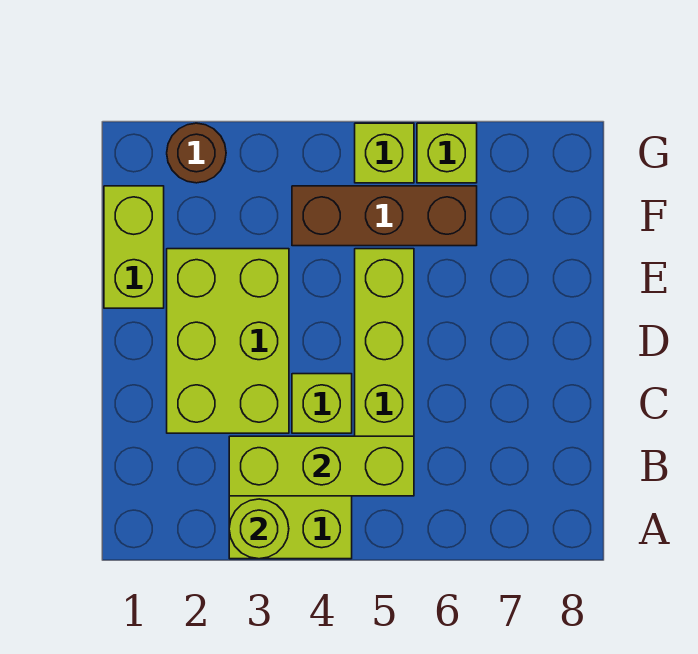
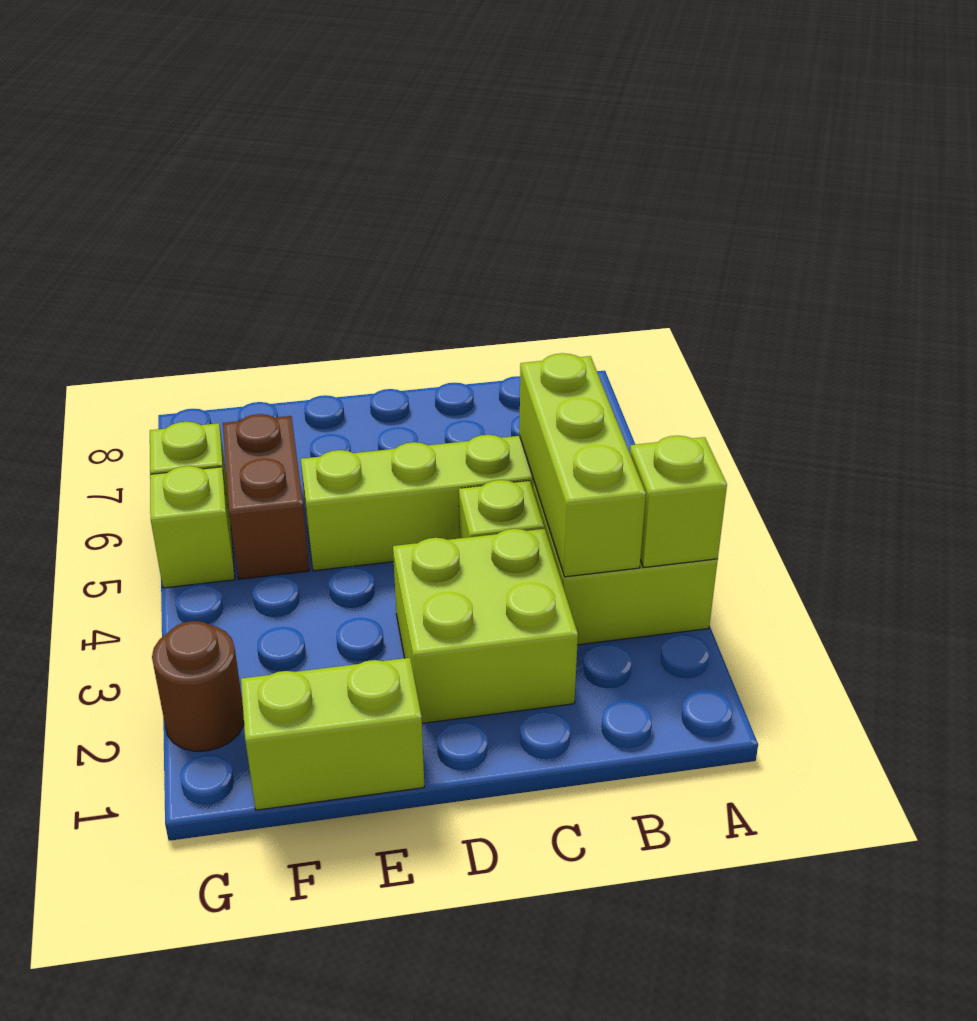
lime round brick A3 level 2 -> lime brick A3 level 2
lime brick C2:E3 level 1 -> lime brick C2:D3 level 1
brown brick F4:F6 level 1 -> brown brick F5:F6 level 1

